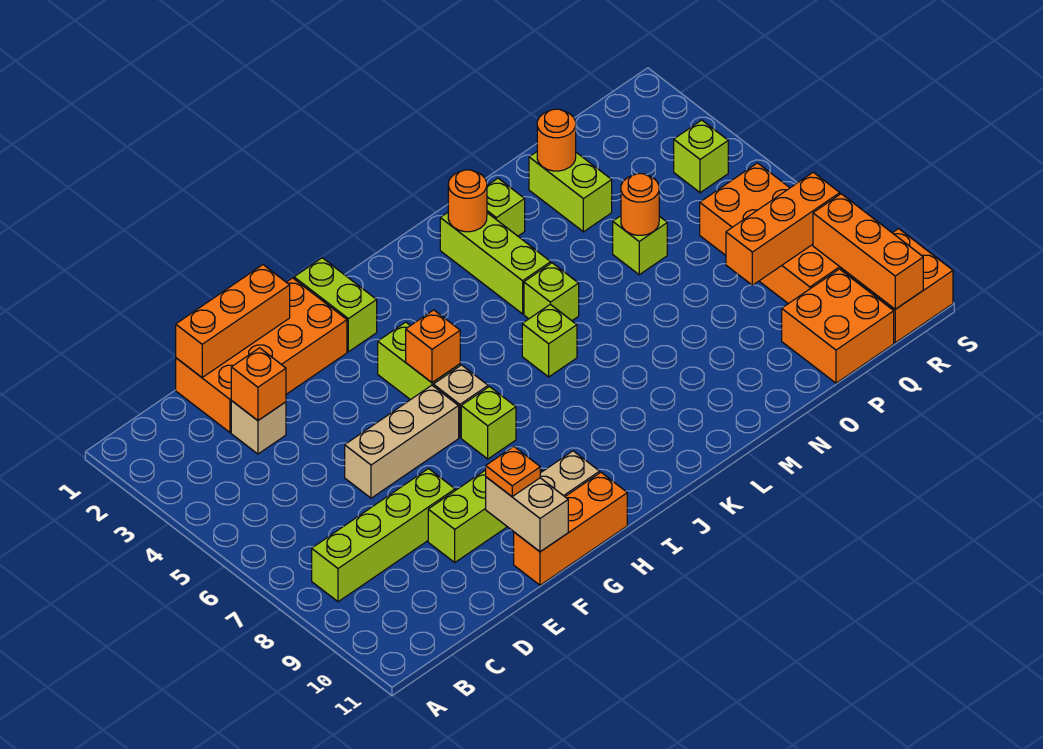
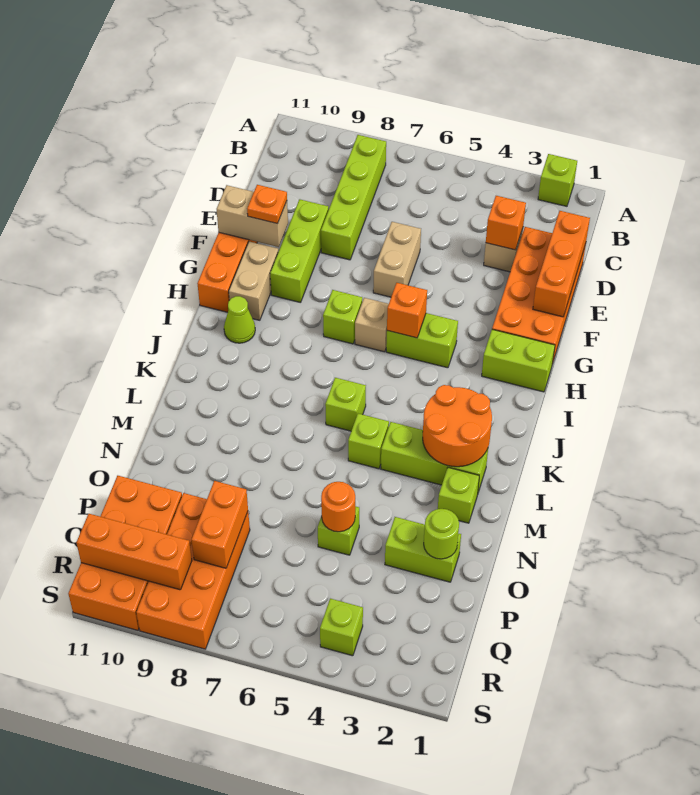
none -> lime brick A2 level 1
tan brick E6:G6 level 1 -> tan brick E6:F6 level 1
none -> lime cone I10 level 1
orange round brick L2 level 2 -> orange round brick K2:L3 level 2
orange round brick O2 level 2 -> lime round brick O2 level 2
orange brick P8:R8 level 2 -> orange brick P8:Q8 level 2
orange brick Q6:R9 level 1 -> orange brick P8:S9 level 1

